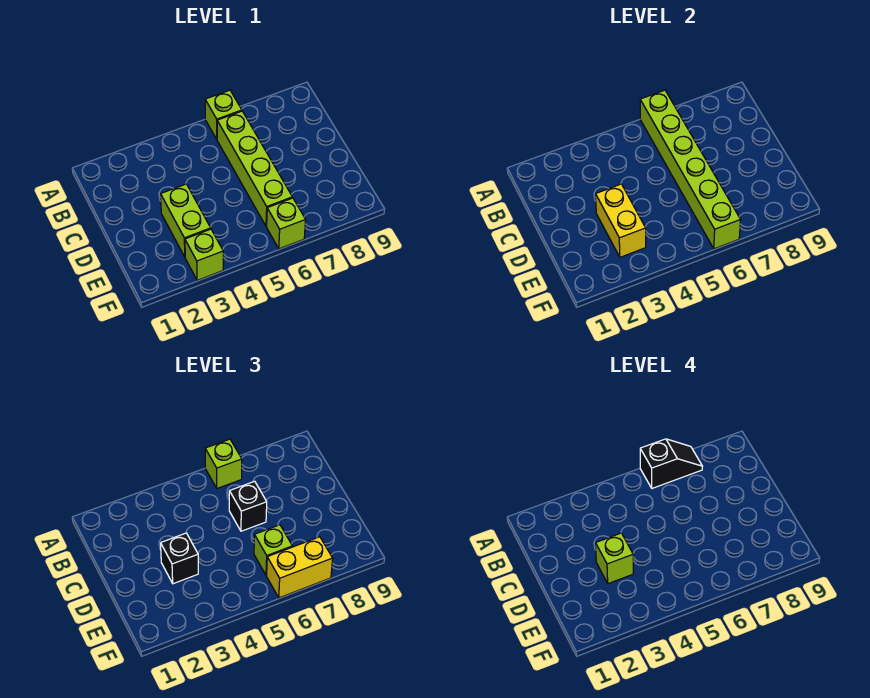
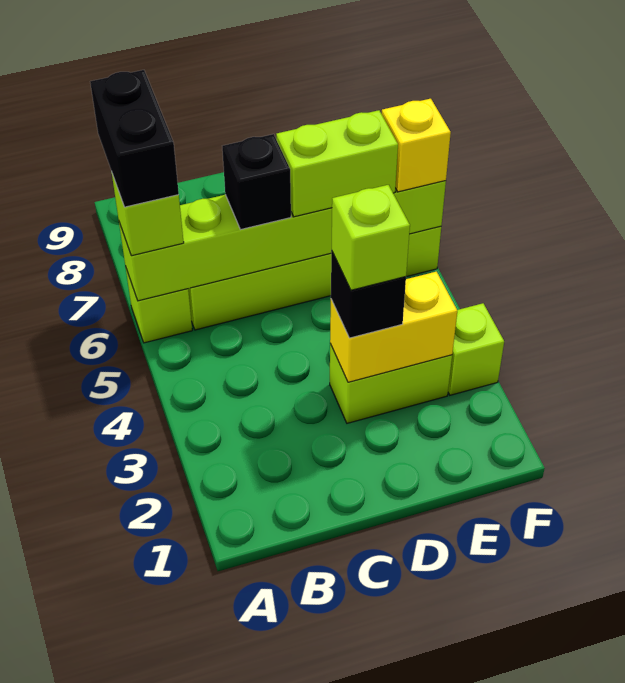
black slope A6:A7 level 4 top 6 -> black brick A6:A7 level 4
lime brick E6 level 3 -> lime brick D6:E6 level 3
yellow brick F6:F7 level 3 -> yellow brick F6 level 3

